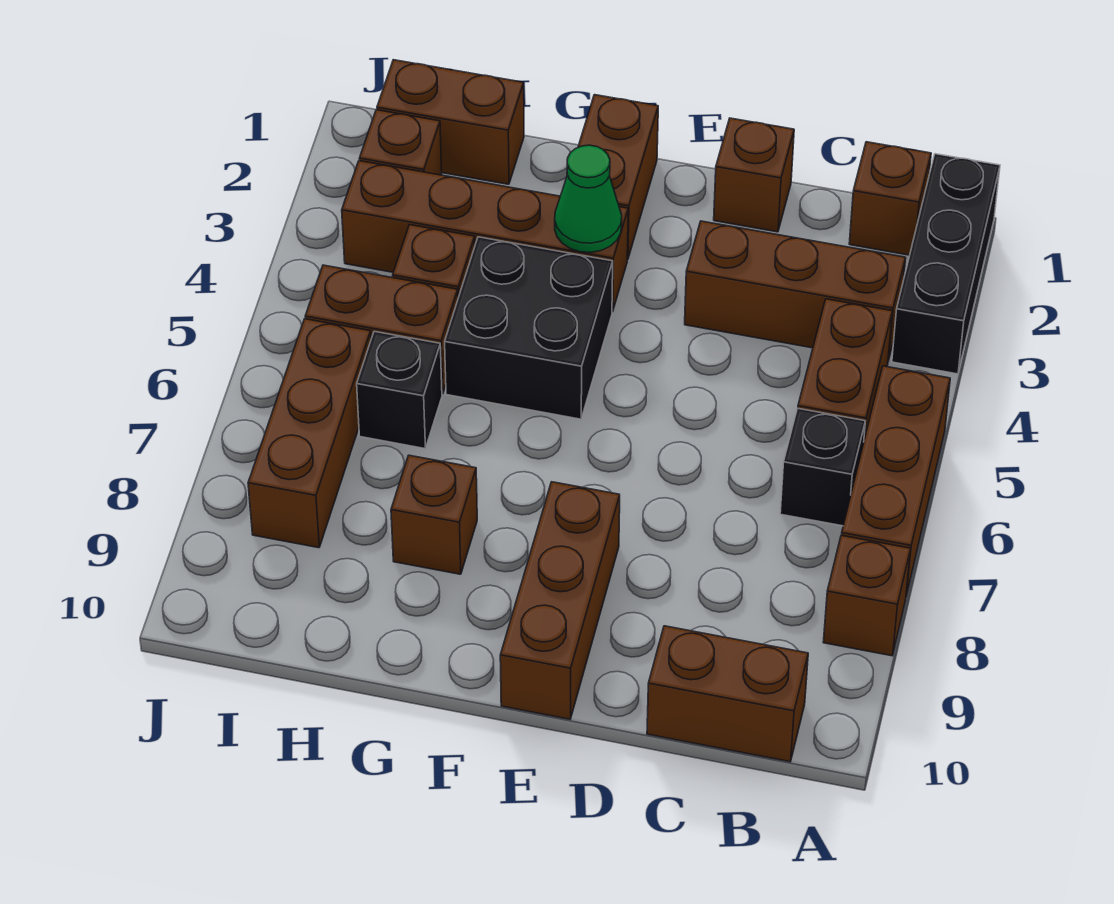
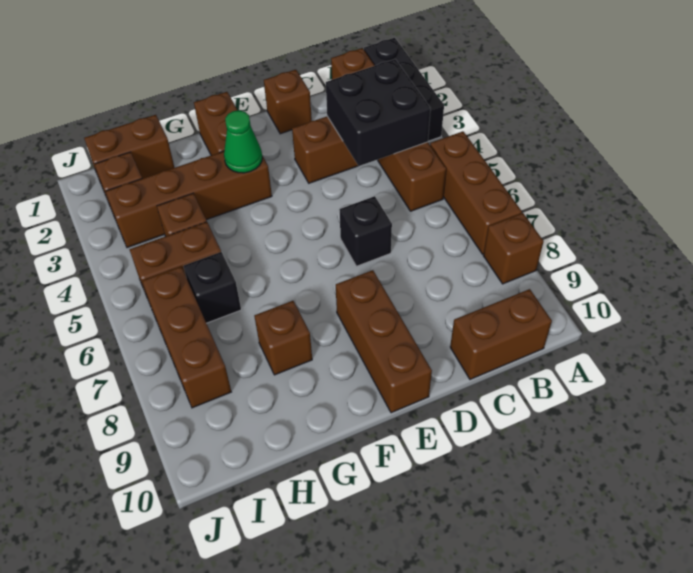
black brick B6 level 1 -> black brick D6 level 1
black brick F4:G5 level 1 -> black brick B3:C4 level 2

